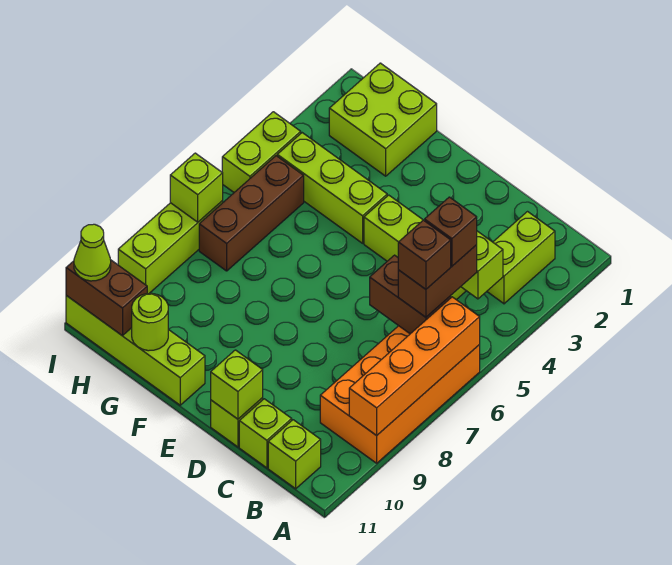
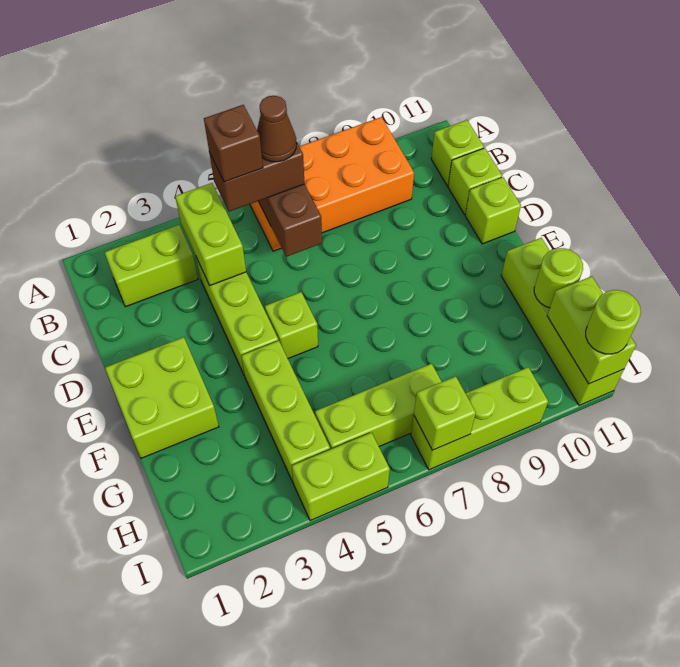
orange brick A6:A9 level 2 -> none
brown brick B6 level 4 -> brown cone B6 level 4
lime brick D11 level 2 -> lime brick E5 level 1
lime brick G1:H2 level 1 -> lime brick E1:F2 level 1
brown brick H5:H7 level 1 -> lime brick H5:H7 level 1
brown brick H11:I11 level 2 -> lime brick H11:I11 level 2
lime cone I11 level 3 -> lime round brick I11 level 3

